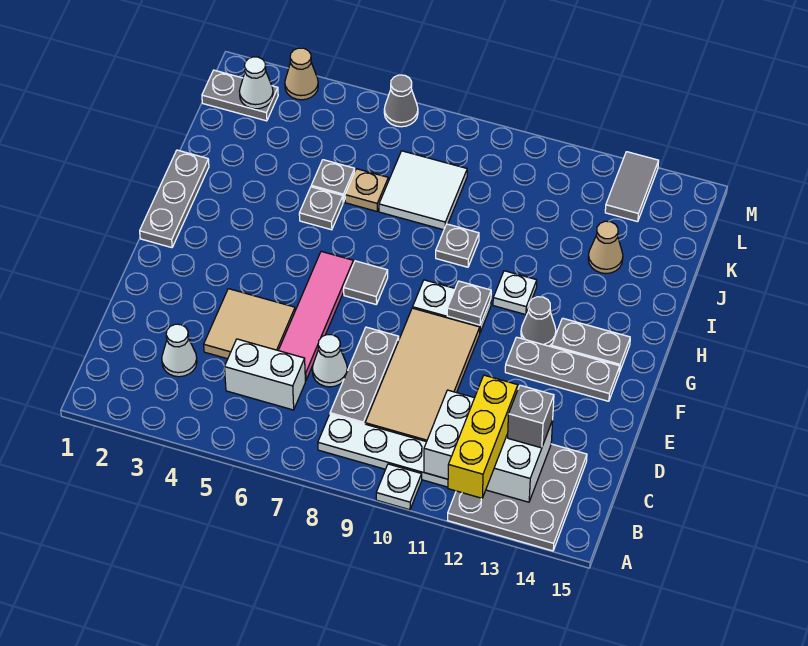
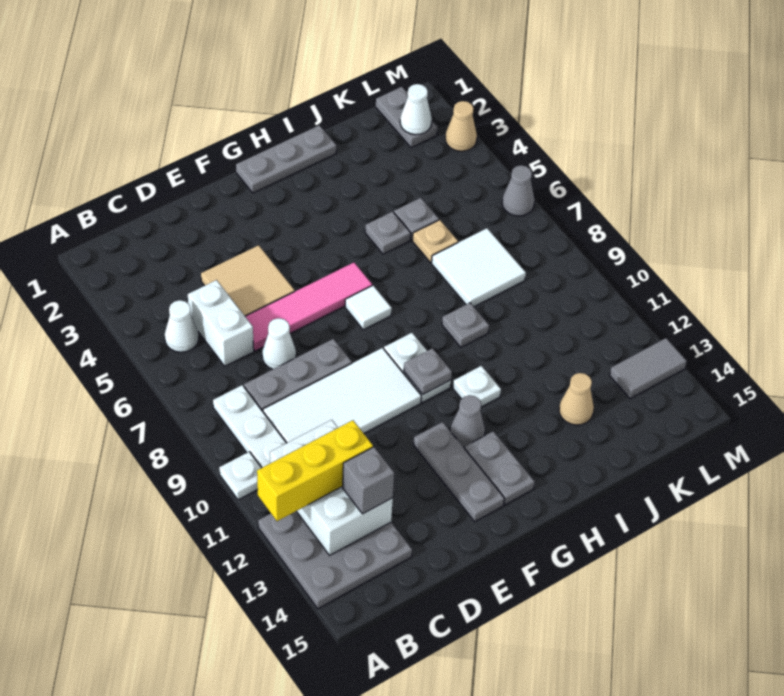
white cone C3 level 1 -> white cone B5 level 1
tan tile C9:F10 level 1 -> white tile C9:F10 level 1
grey tile G7 level 1 -> white tile G7 level 1

